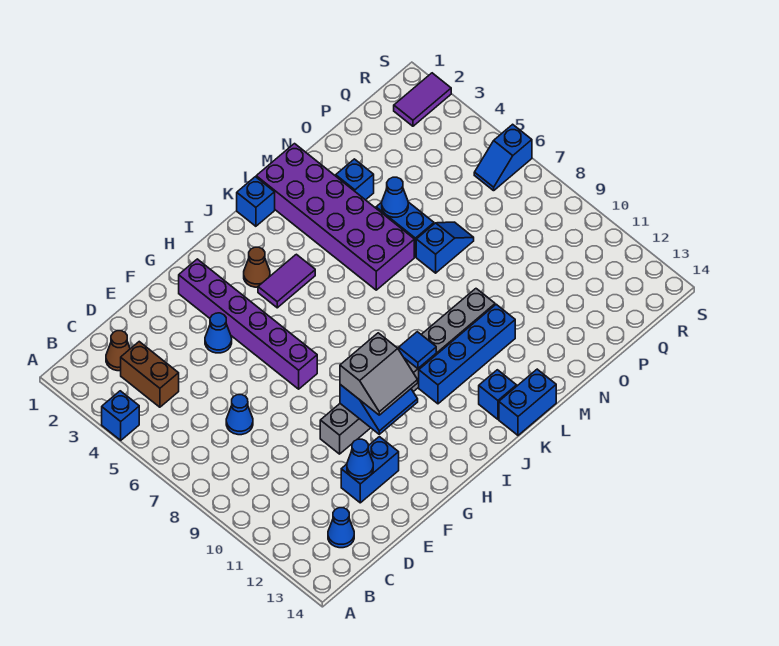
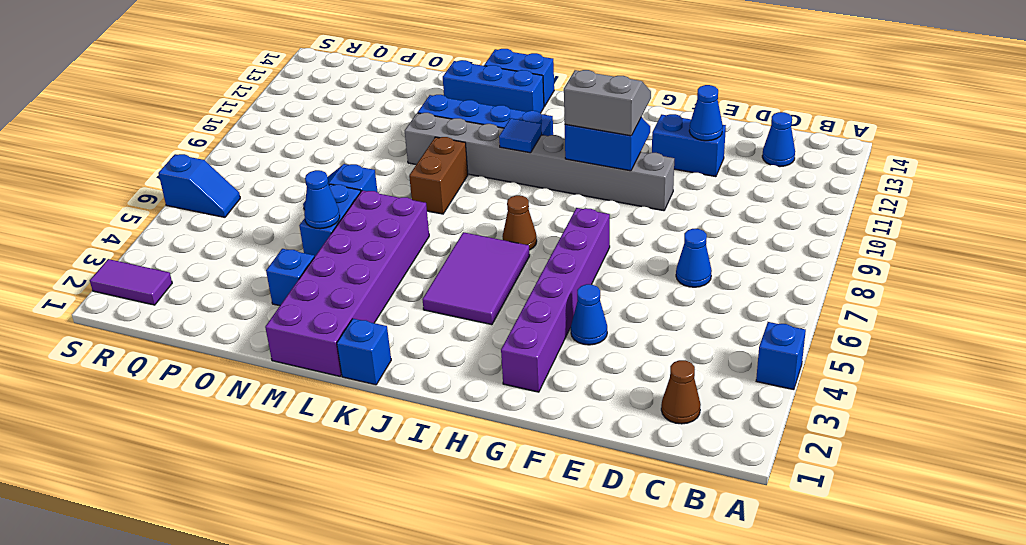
brown brick C3:C4 level 1 -> brown brick L8:L9 level 1
brown cone I3 level 1 -> brown cone I7 level 1
purple tile I4:J4 level 1 -> purple tile I4:J6 level 1
blue brick K13 level 1 -> blue brick K13:M13 level 1

